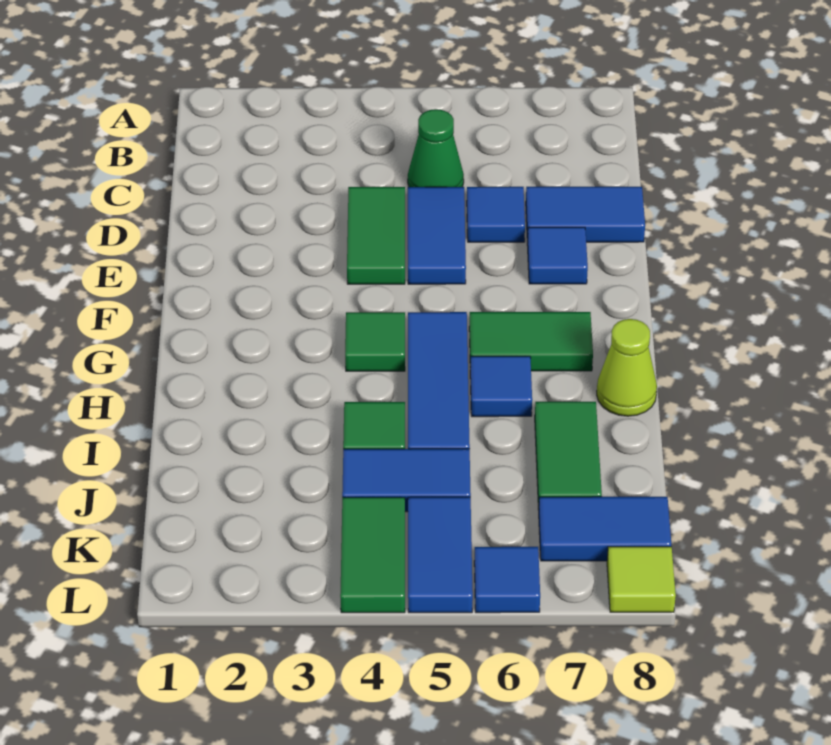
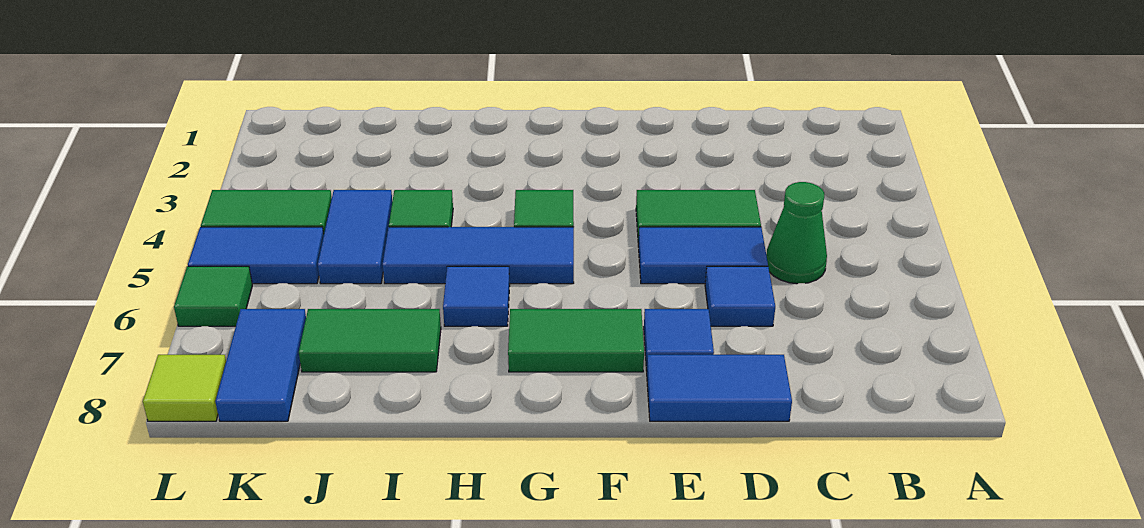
blue tile D7:D8 level 1 -> blue tile D8:E8 level 1
green tile G6:G7 level 1 -> green tile F7:G7 level 1
lime cone H8 level 1 -> none
blue tile L6 level 1 -> green tile L6 level 1

